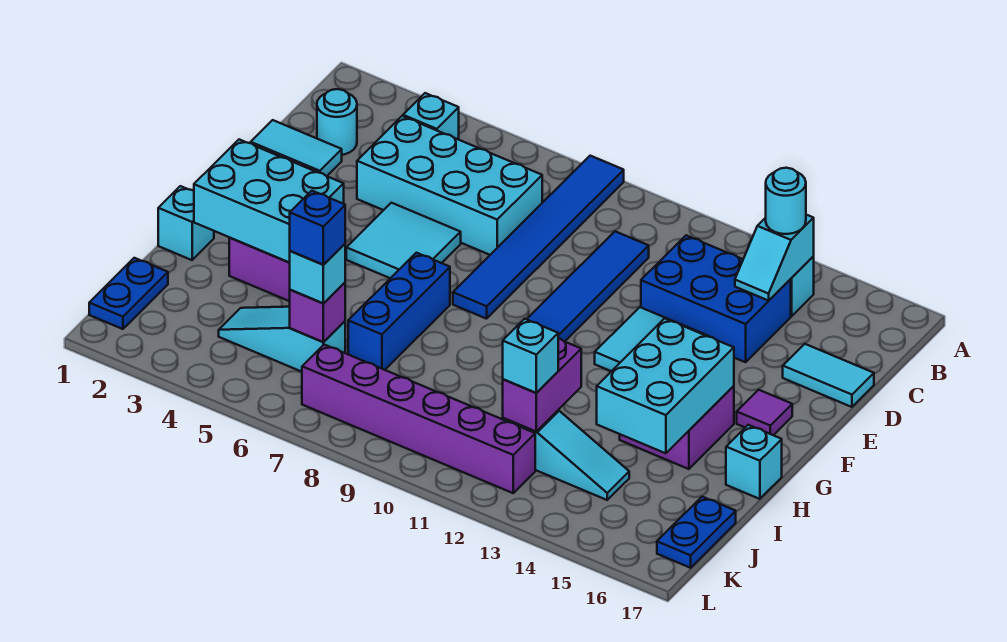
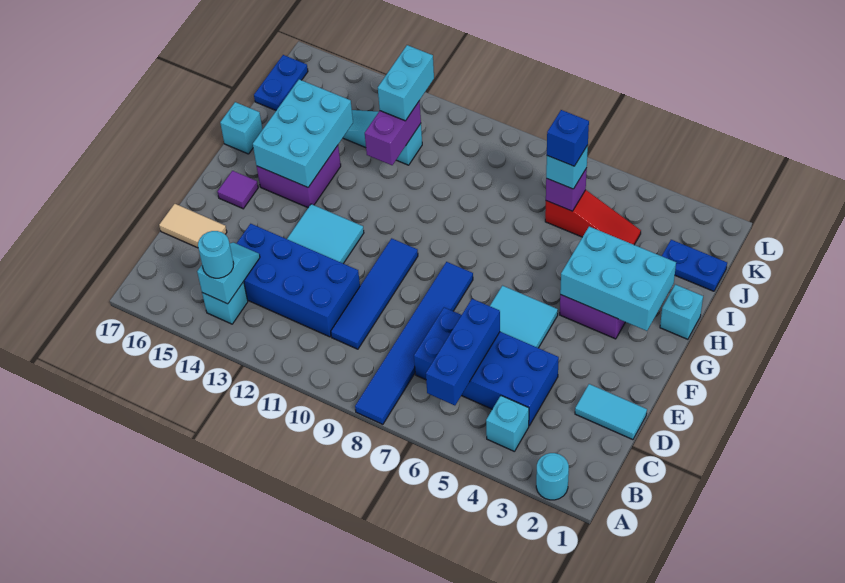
cyan round brick C2 level 1 -> cyan round brick A2 level 1
cyan brick C4:D7 level 1 -> blue brick C4:D7 level 1
blue brick C12:D14 level 1 -> blue brick C11:D14 level 1
cyan tile D16:D17 level 1 -> tan tile D16:D17 level 1
blue brick G7:I7 level 1 -> blue brick B6:D6 level 2
blue plate J1:K1 level 1 -> blue plate J1:J2 level 1
cyan slope J4:J6 level 1 top 6 -> red slope J4:J6 level 1 top 6
cyan brick J12 level 3 -> cyan brick J12:K12 level 3
purple brick K7:K12 level 1 -> none

